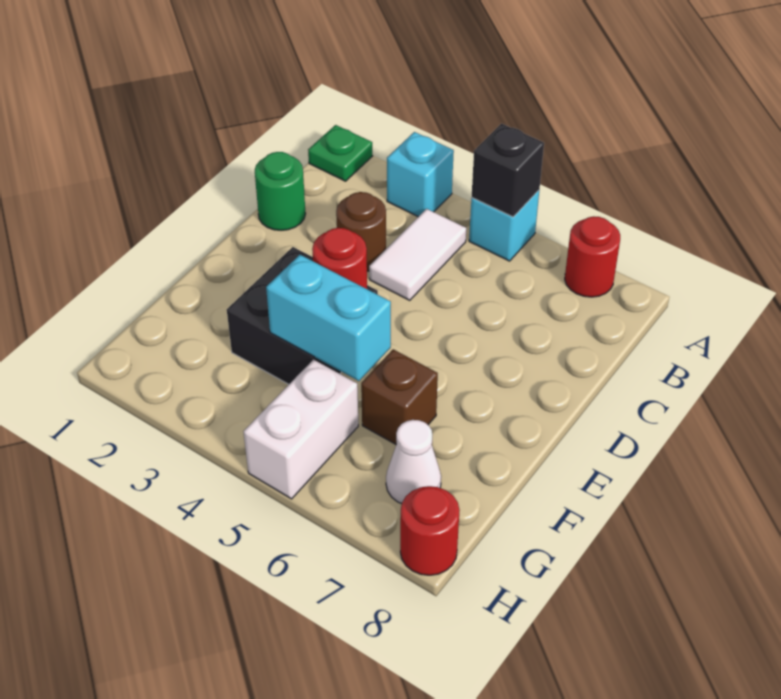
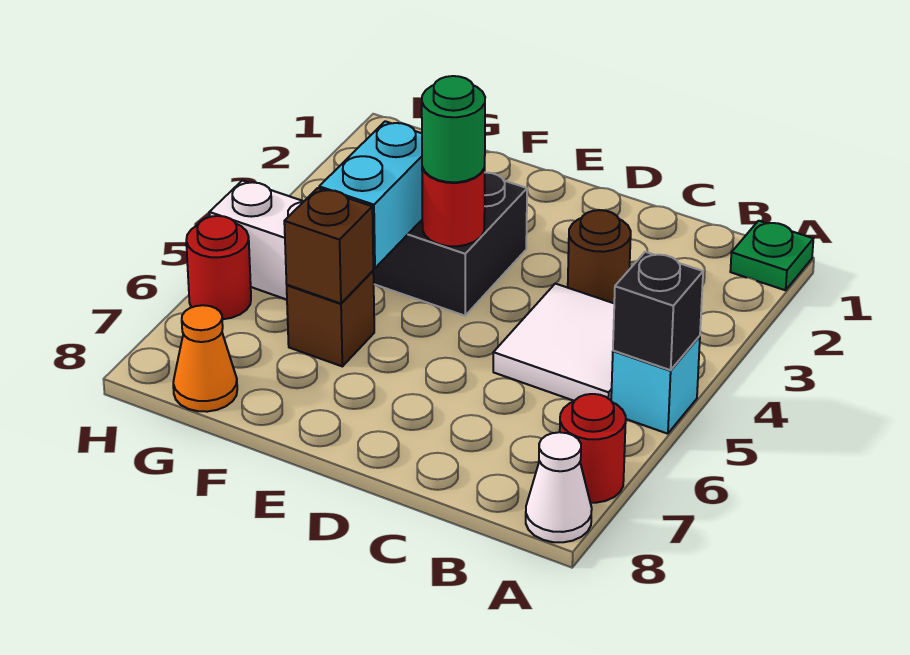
cyan brick A3 level 1 -> none
white tile B4:C4 level 1 -> white tile B4:C5 level 1
green round brick C1 level 1 -> green round brick E4 level 3
none -> brown brick F6 level 2
white cone G7 level 1 -> white cone A8 level 1
none -> orange cone G8 level 1
red round brick H8 level 1 -> red round brick H6 level 1

